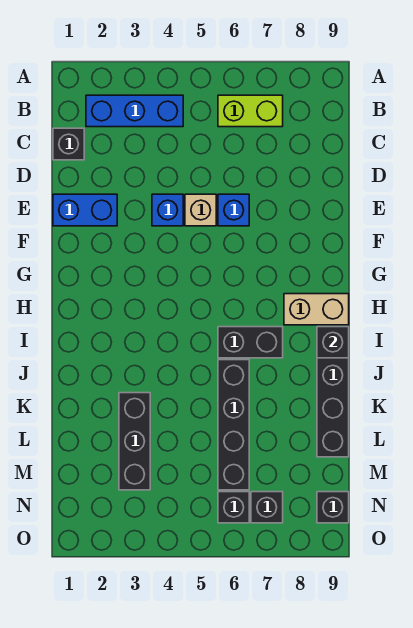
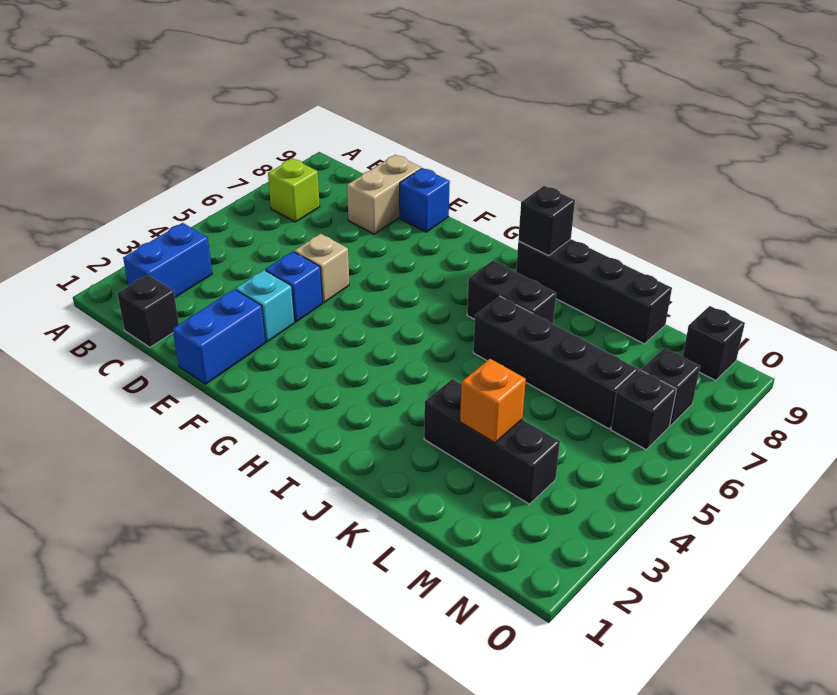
blue brick B2:B4 level 1 -> blue brick B2:B3 level 1
lime brick B6:B7 level 1 -> lime brick B7 level 1
none -> cyan brick E3 level 1
blue brick E6 level 1 -> blue brick E9 level 1
tan brick H8:H9 level 1 -> tan brick D8:D9 level 1
black brick I6:I7 level 1 -> black brick I7:J7 level 1
none -> orange brick L3 level 2

